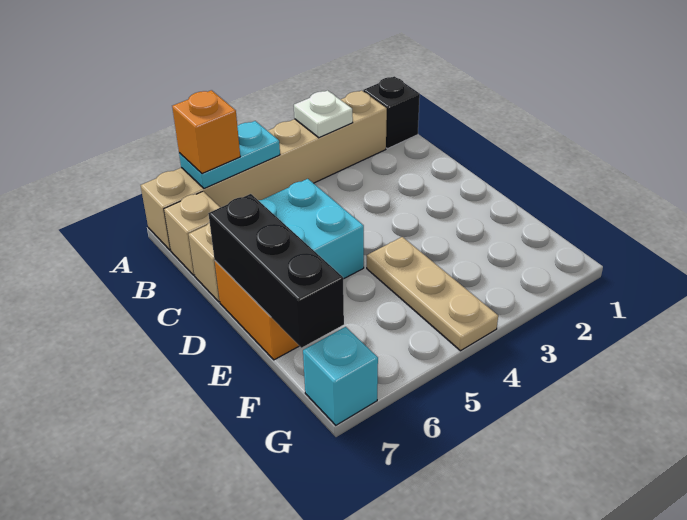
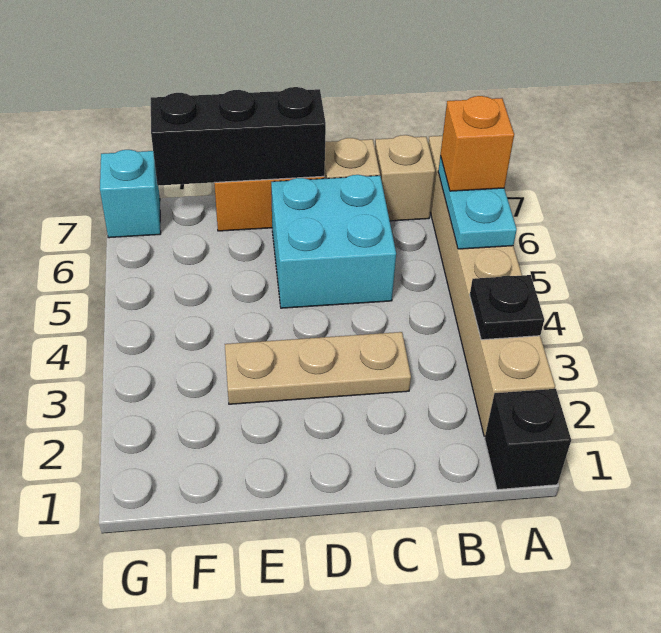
white plate A3 level 2 -> black plate A3 level 2
tan plate E4:G4 level 1 -> tan plate C3:E3 level 1

